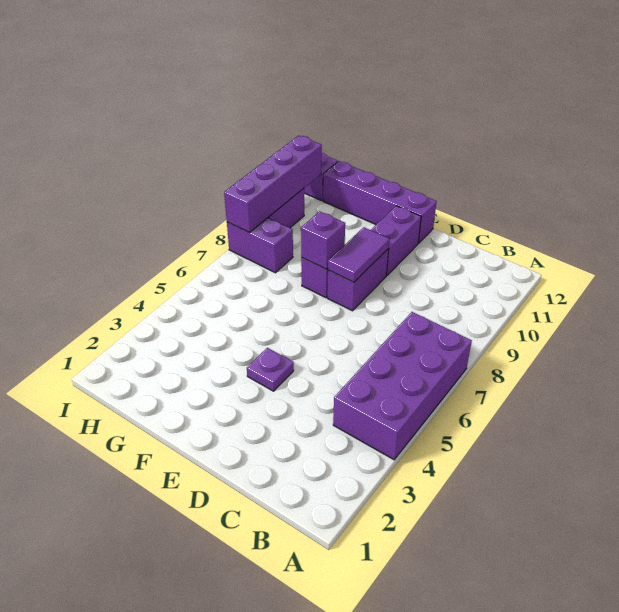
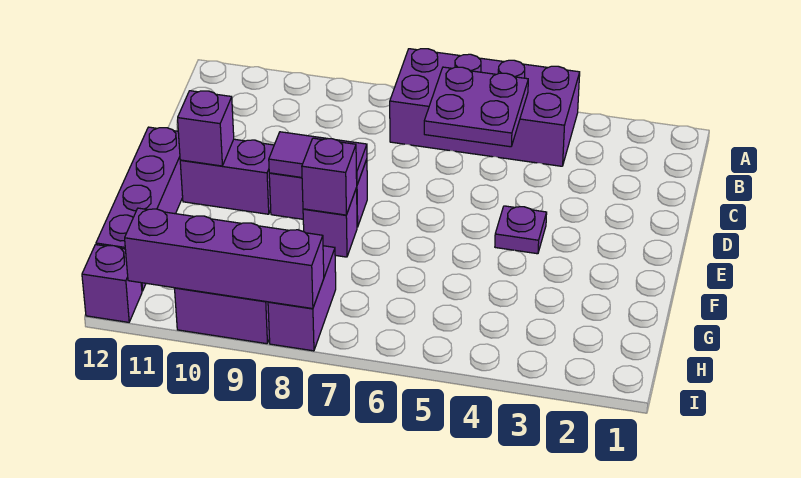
none -> purple plate B5:C6 level 2
none -> purple brick E11 level 2

